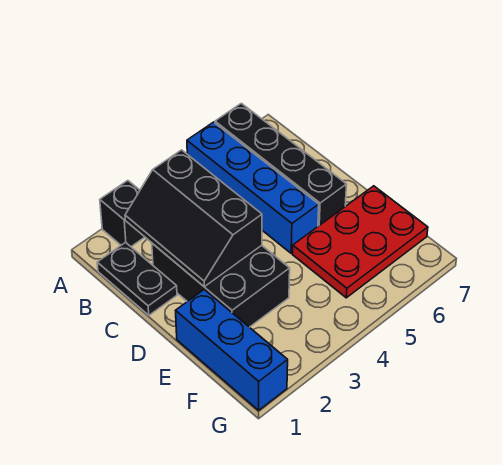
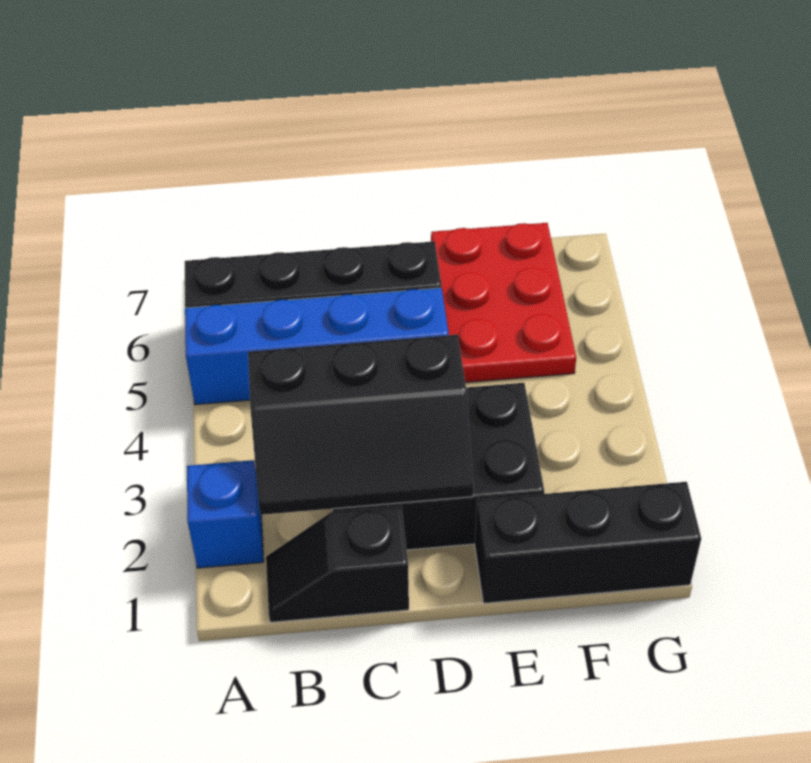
black brick A2 level 1 -> blue brick A2 level 1
black plate B1:C1 level 1 -> black slope B1:C1 level 1 top C
blue brick E1:G1 level 1 -> black brick E1:G1 level 1

